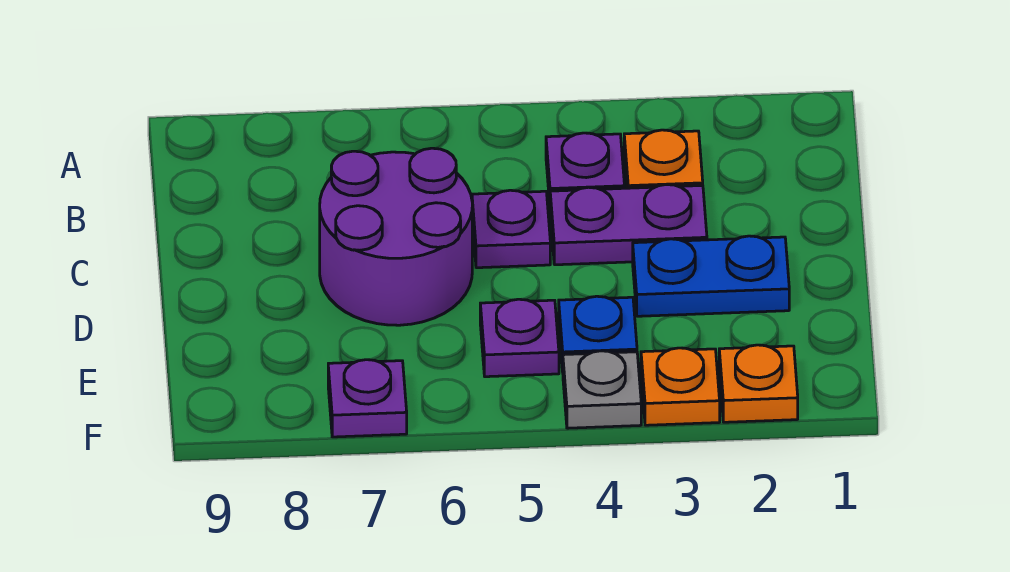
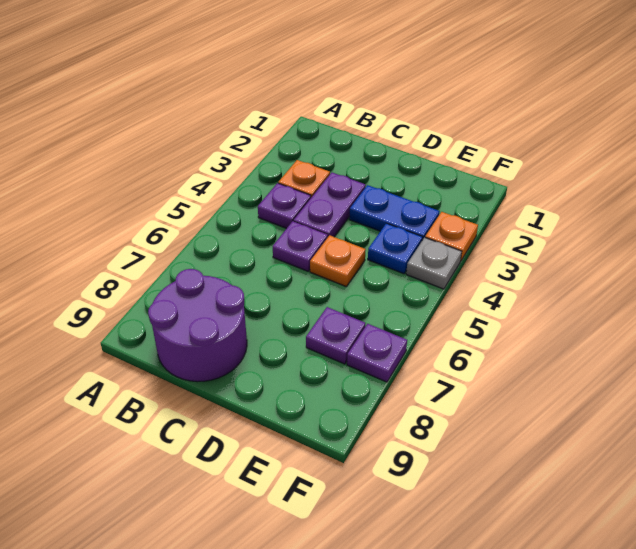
purple round brick C6:D7 level 1 -> purple round brick B8:C9 level 1
blue plate D2:D3 level 1 -> blue plate D3:E3 level 1
purple plate E5 level 1 -> purple plate E7 level 1
orange plate F2 level 1 -> orange plate D5 level 1

